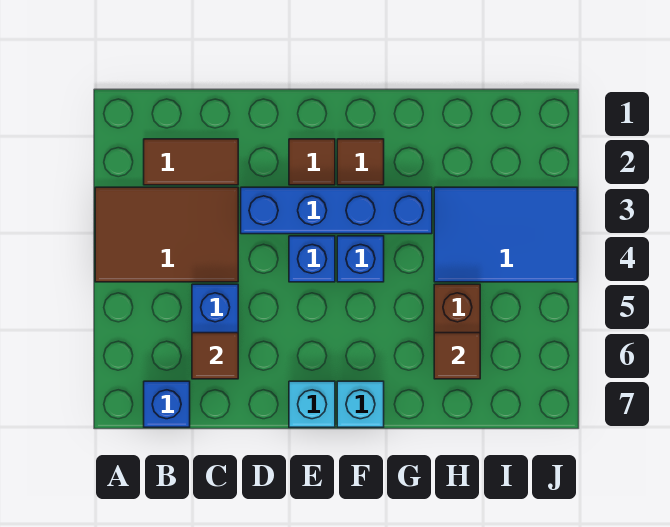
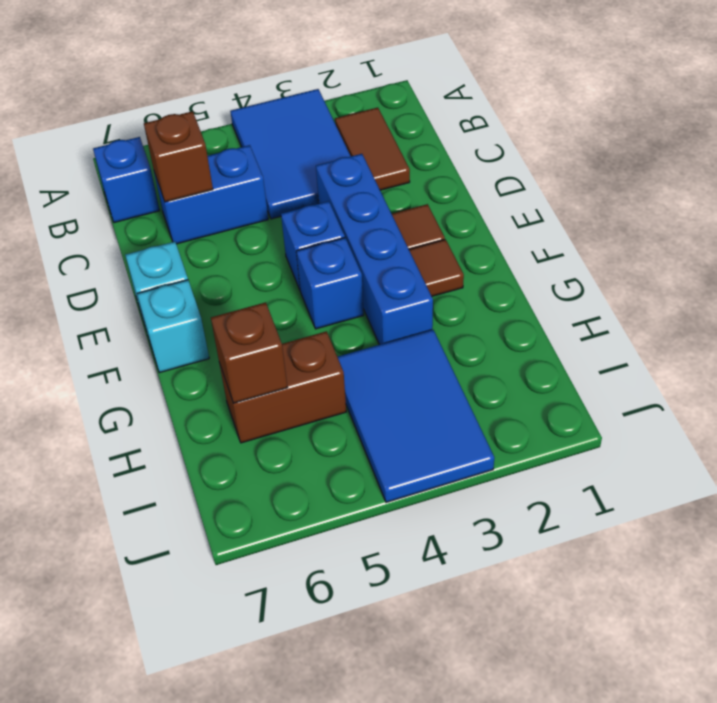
brown tile A3:C4 level 1 -> blue tile A3:C4 level 1
brown tile C6 level 2 -> brown brick C6 level 2
brown tile H6 level 2 -> brown brick H6 level 2

